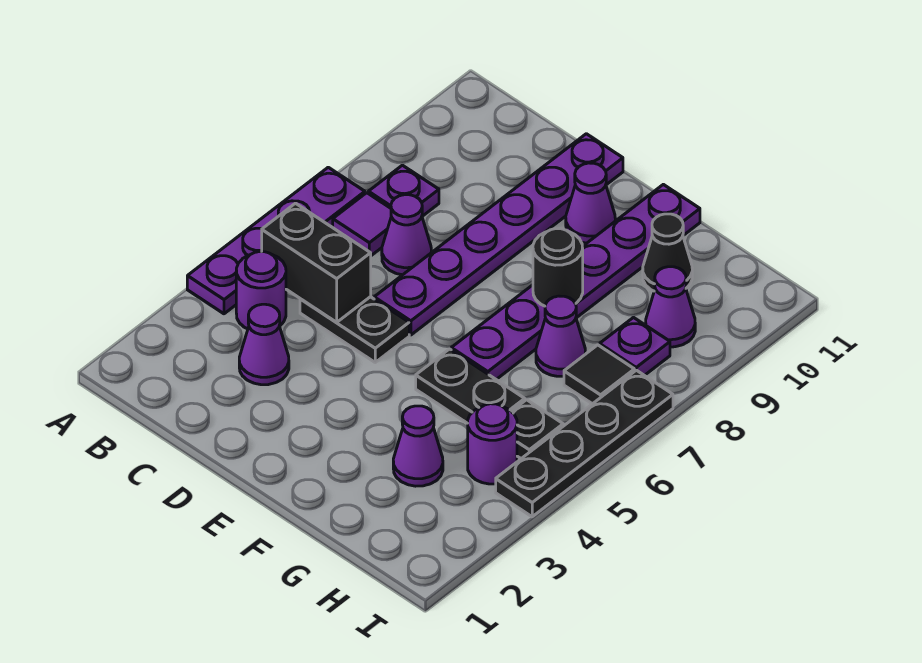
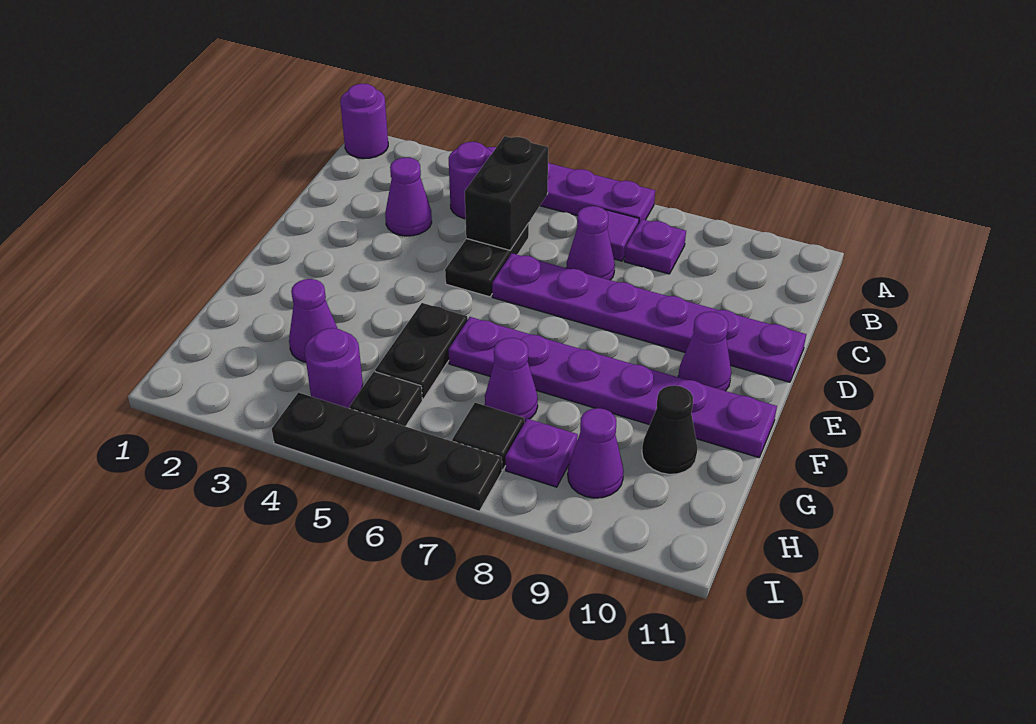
none -> purple round brick A1 level 1
black round brick F8 level 2 -> none

